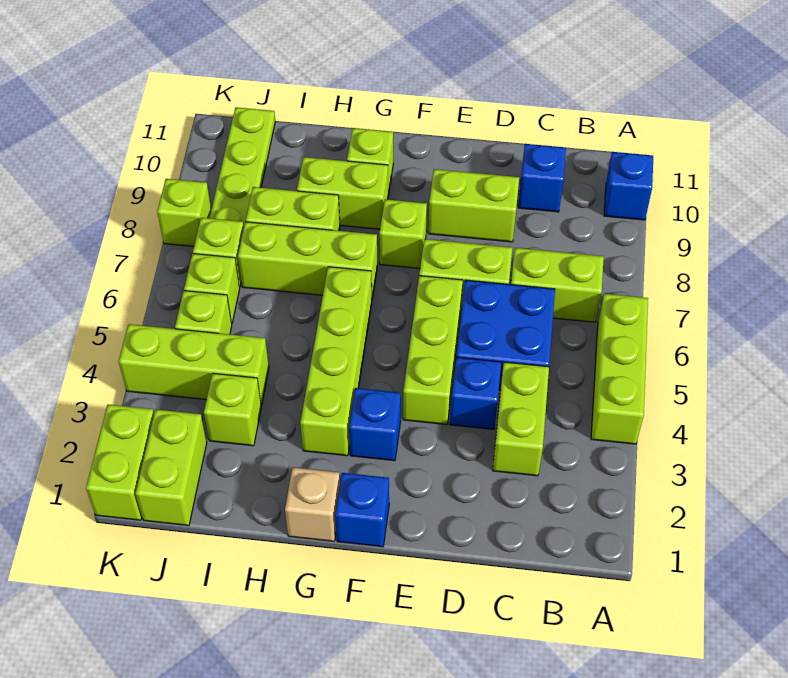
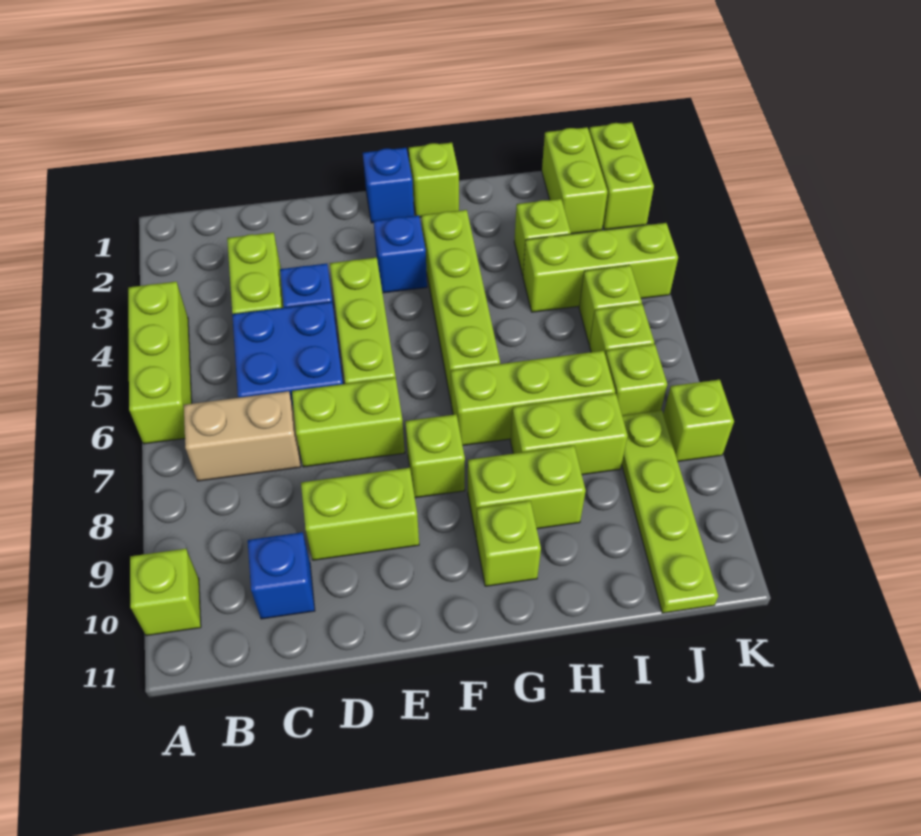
blue brick A10 level 1 -> lime brick A10 level 1
lime brick B7:C7 level 1 -> tan brick B7:C7 level 1
tan brick G1 level 1 -> lime brick G1 level 1

